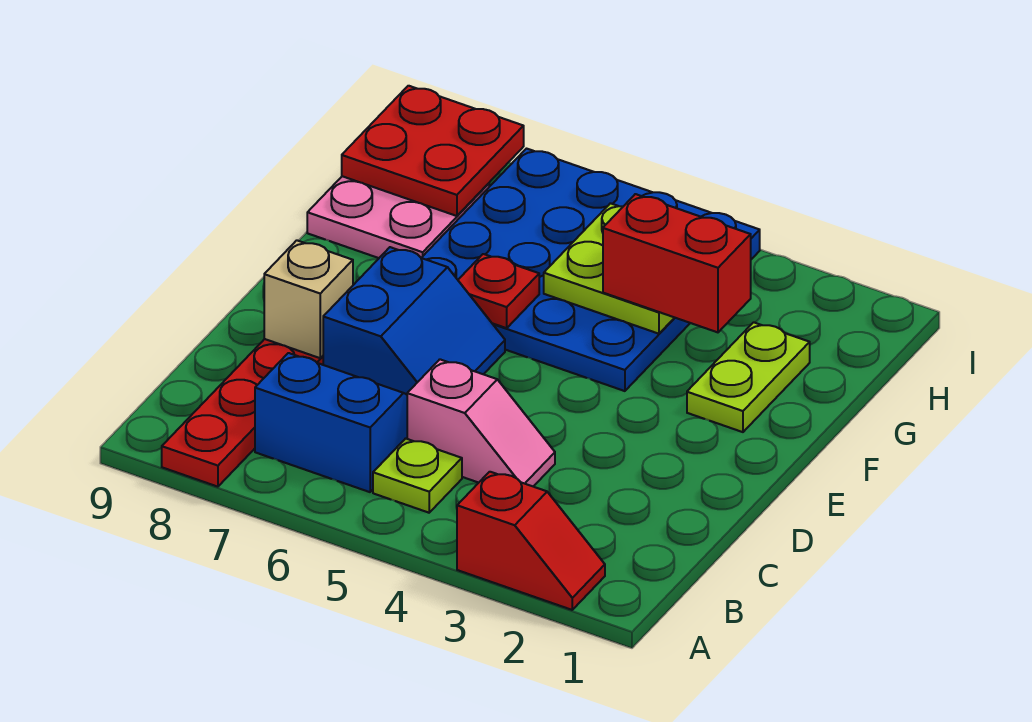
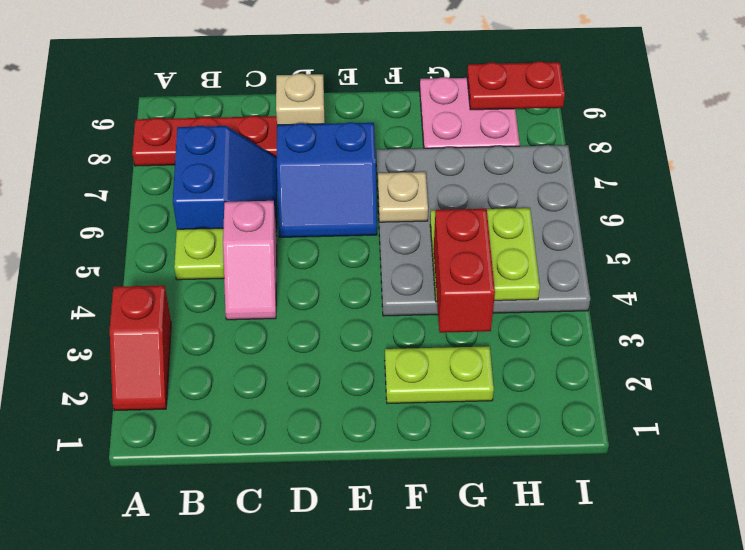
blue plate F4:I7 level 1 -> grey plate F4:I7 level 1
red plate F6 level 2 -> tan plate F6 level 2
red plate H8:I9 level 2 -> red plate H9:I9 level 2

